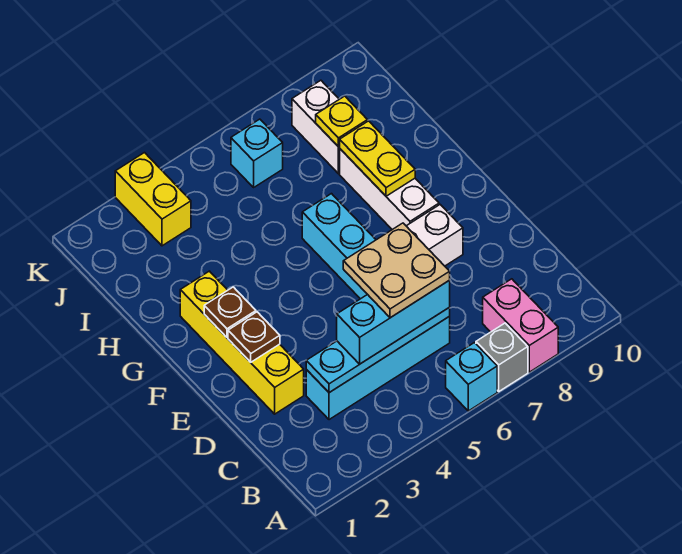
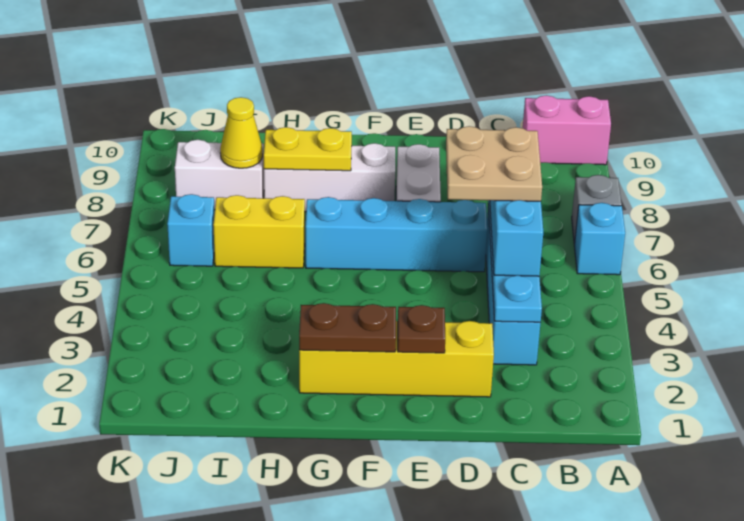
pink brick A8:B8 level 1 -> pink brick A10:B10 level 1
brown plate F2 level 2 -> brown plate F2:G2 level 2
yellow plate I8 level 2 -> yellow cone I8 level 2
yellow brick J3:K3 level 1 -> yellow brick H6:I6 level 1

